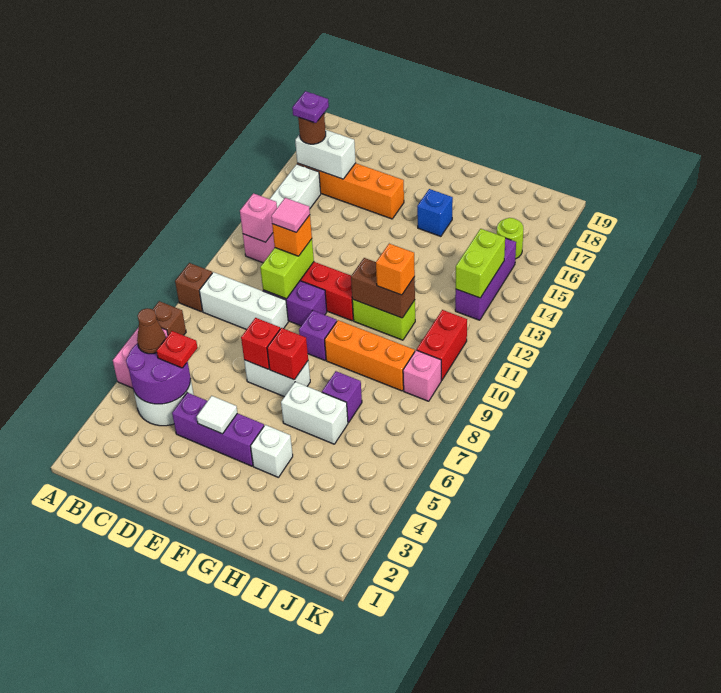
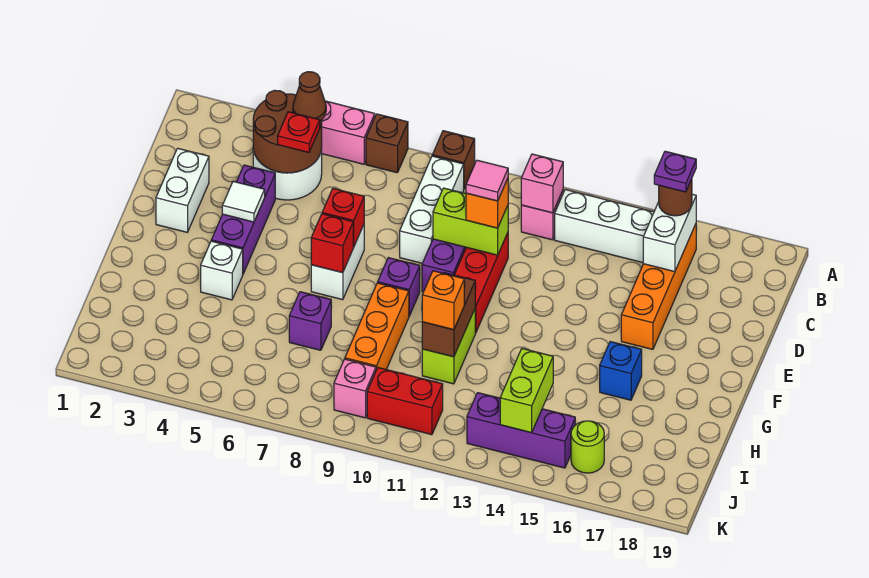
purple round brick B4:C5 level 2 -> brown round brick B4:C5 level 2
white brick G6:H6 level 1 -> white brick D2:E2 level 1
lime brick J13:J14 level 2 -> lime brick I14:J14 level 2

